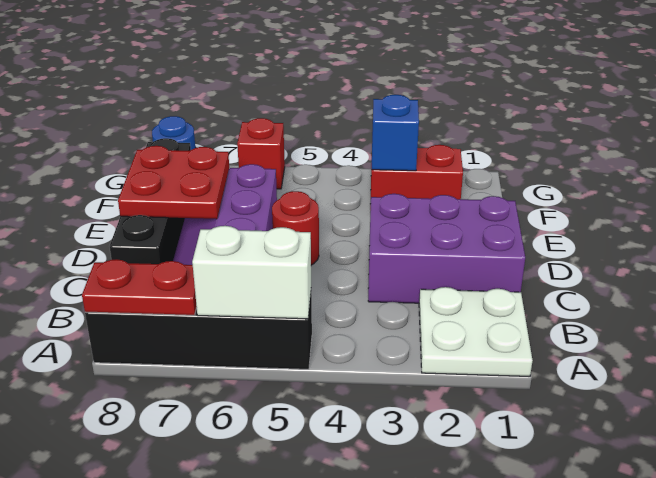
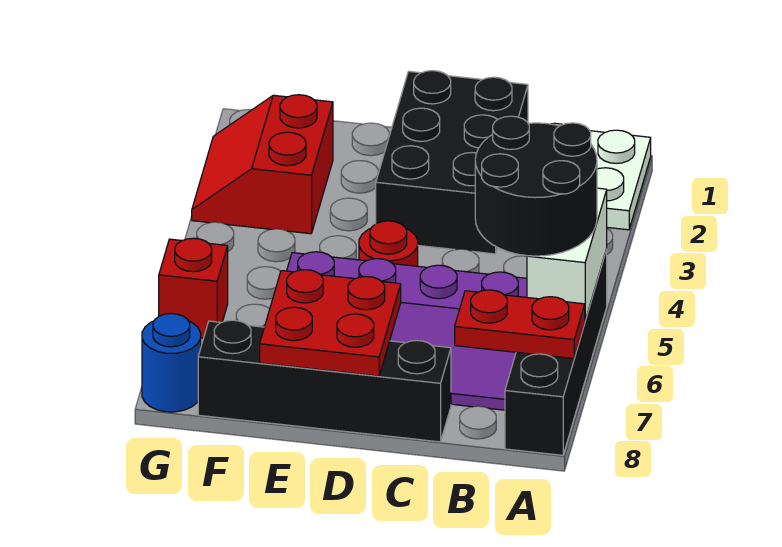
none -> black round brick A5:B6 level 3
red plate A7:A8 level 2 -> red plate A7:B7 level 2
purple brick C1:D3 level 1 -> black brick C1:D3 level 1
blue brick F3 level 2 -> none

